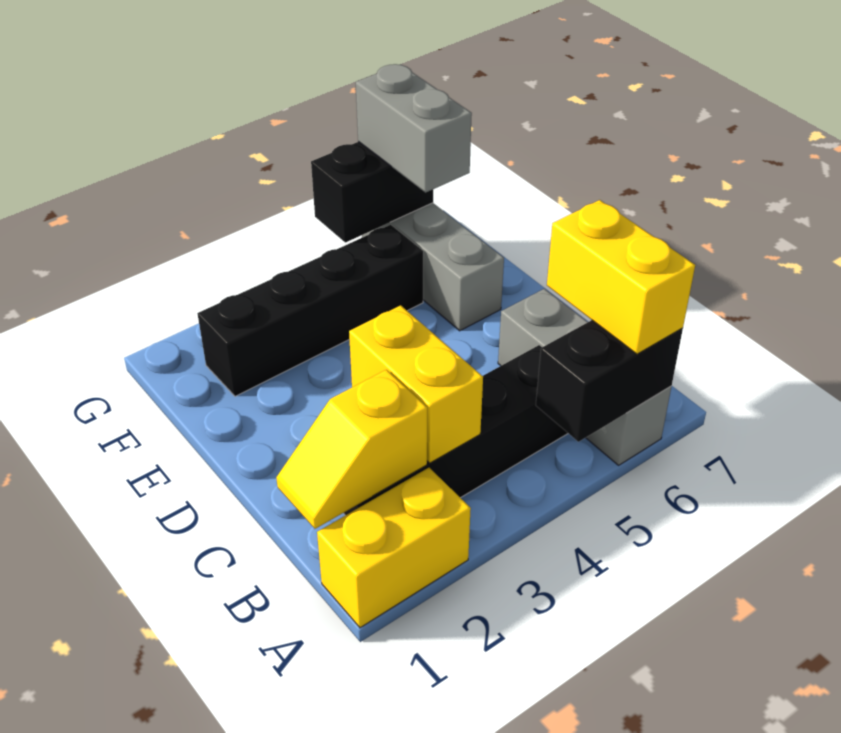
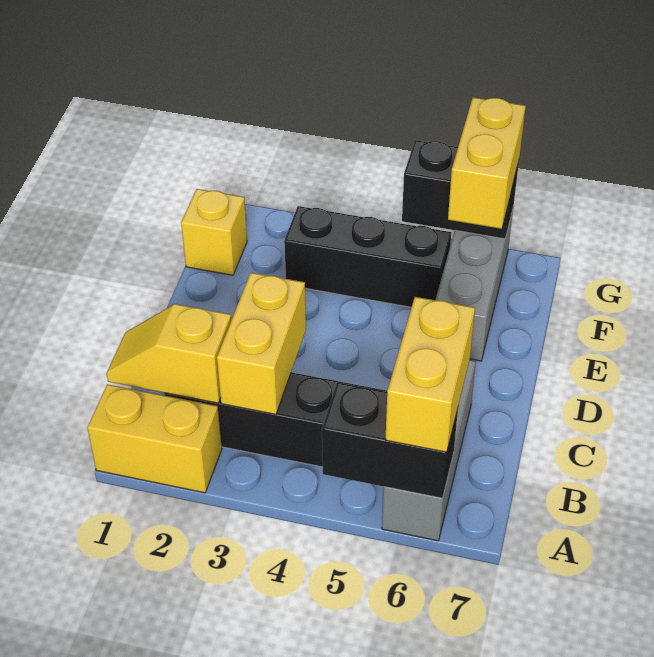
none -> yellow brick F1 level 1
black brick F2:F5 level 1 -> black brick F3:F5 level 1
grey brick F6:G6 level 3 -> yellow brick F6:G6 level 3

